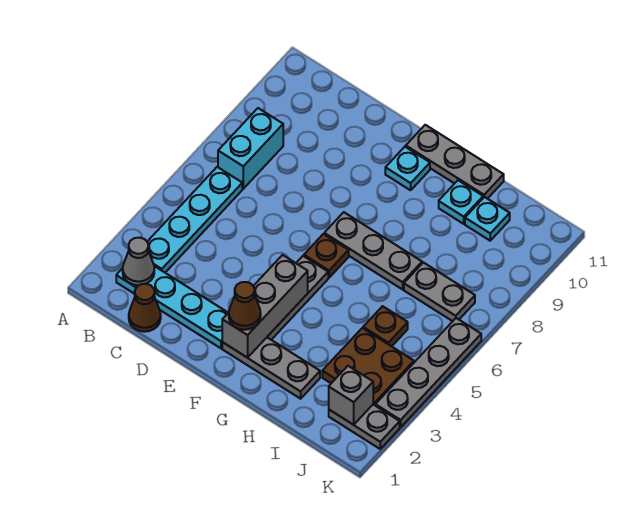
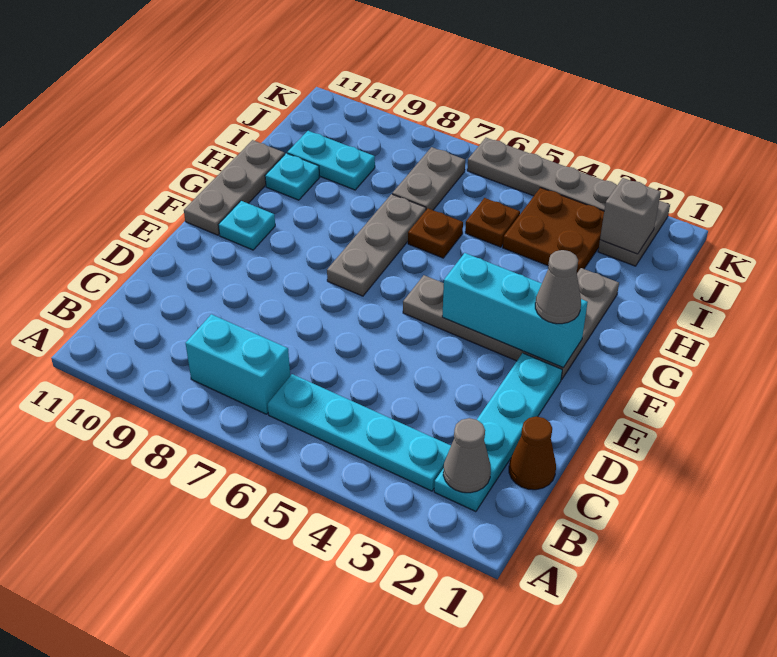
grey brick F2:F4 level 2 -> cyan brick F2:F4 level 2
brown cone F2 level 3 -> grey cone F2 level 3
brown plate F6 level 1 -> brown plate H6 level 1
cyan plate I10 level 1 -> cyan plate I9:I10 level 1

